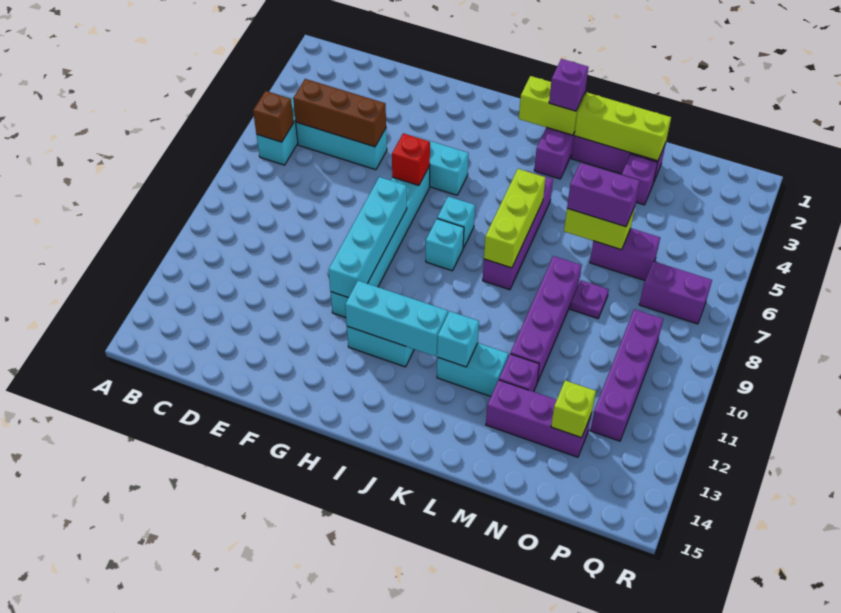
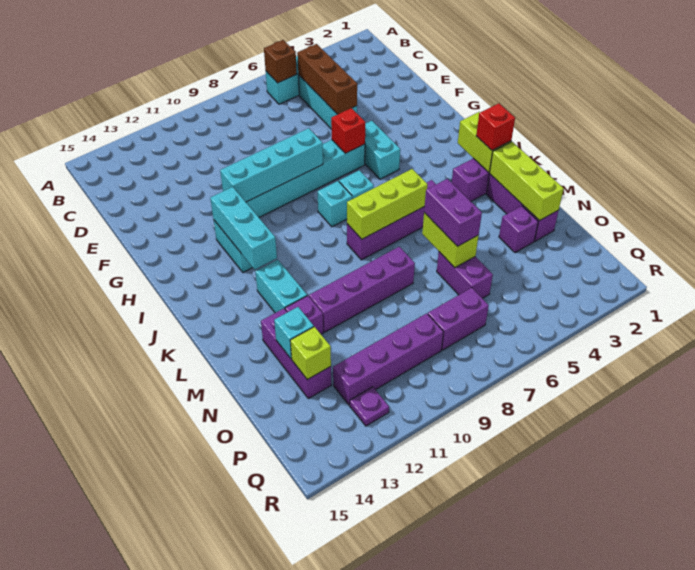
purple brick K2 level 3 -> red brick K2 level 3
cyan brick K12 level 2 -> cyan brick N13 level 2
purple plate N8 level 1 -> purple plate Q12 level 1
purple brick P7:Q7 level 1 -> purple brick P7:P8 level 1

